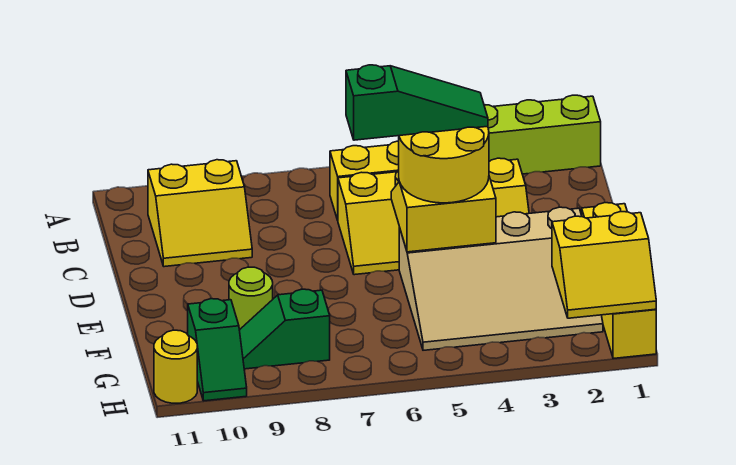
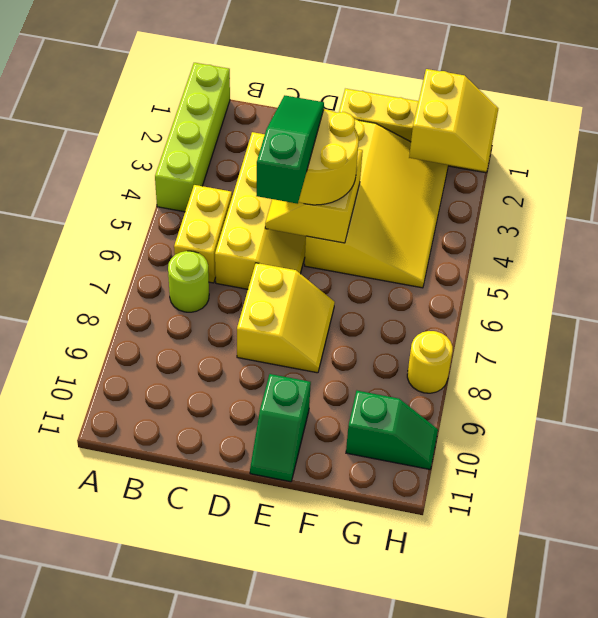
yellow slope B9:C10 level 1 top B -> yellow slope D7:E8 level 1 top D
tan slope E2:G5 level 1 top E -> yellow slope E2:G5 level 1 top E
lime round brick F9 level 1 -> lime round brick B7 level 1
green slope G8:G9 level 1 top 8 -> green slope E10:E11 level 1 top 10
yellow round brick H11 level 1 -> yellow round brick H8 level 1

